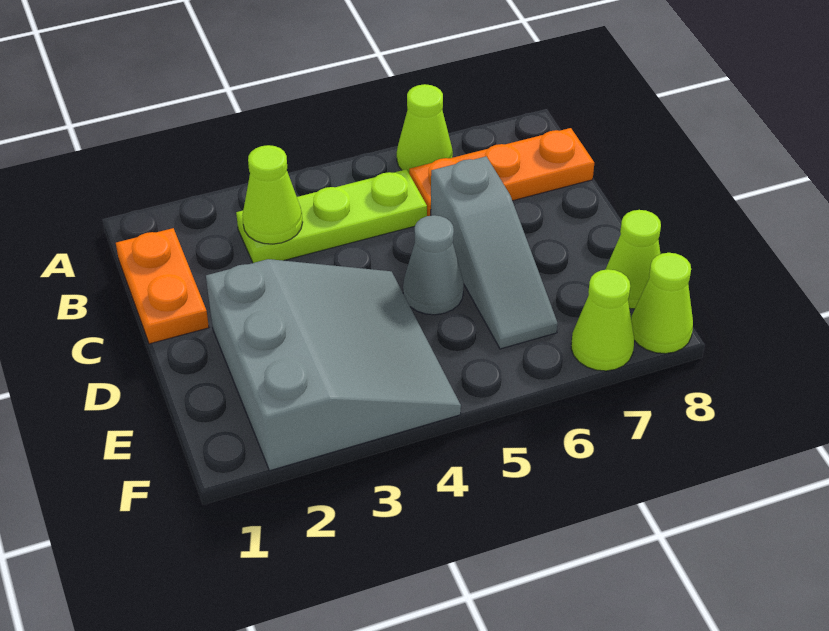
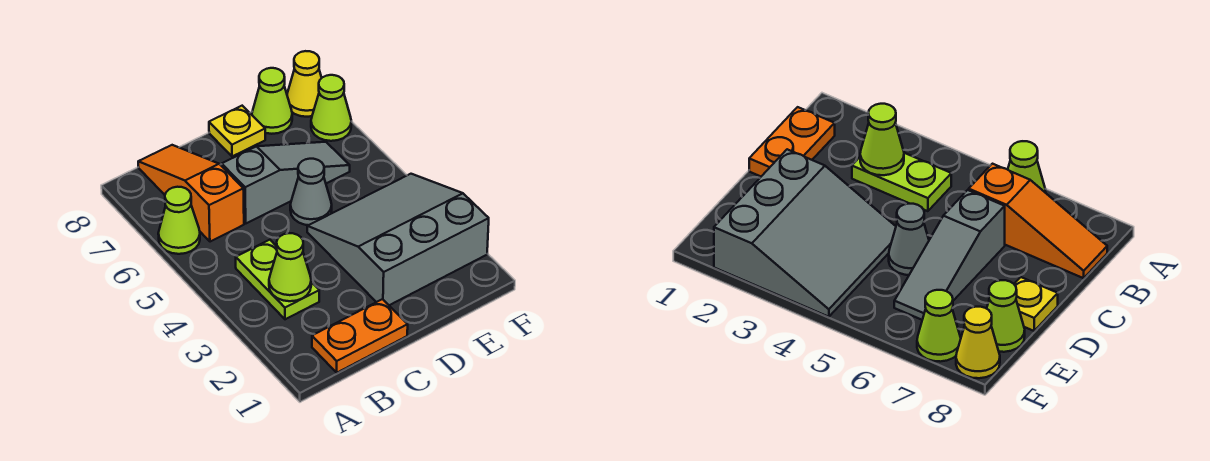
lime plate B3:B5 level 1 -> lime plate B3:B4 level 1
orange plate B6:B8 level 1 -> orange slope B6:B8 level 1 top 6
none -> yellow plate D8 level 1
lime cone F8 level 1 -> yellow cone F8 level 1

